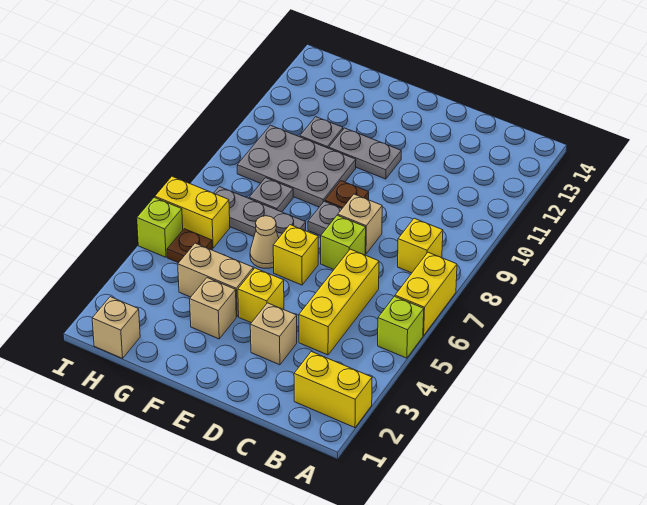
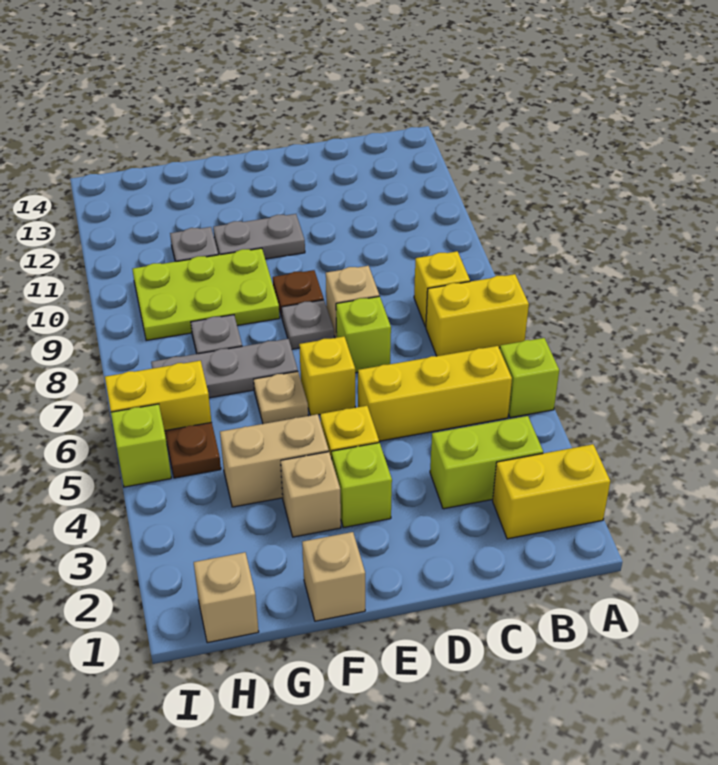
yellow brick A6:A7 level 1 -> yellow brick A7:B7 level 1
none -> lime brick B3:C3 level 1
yellow brick C4:C6 level 1 -> yellow brick B5:D5 level 1
tan brick D3 level 1 -> tan brick F1 level 1
none -> lime brick E3 level 1
tan cone F6 level 1 -> tan plate F6 level 1
grey plate F9:H10 level 1 -> lime plate F9:H10 level 1

